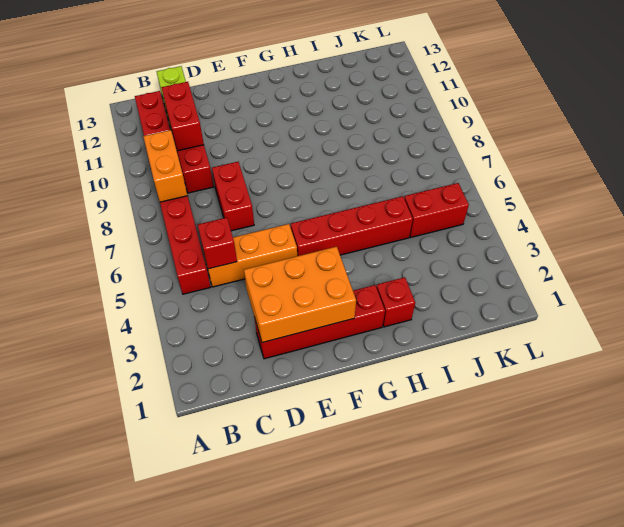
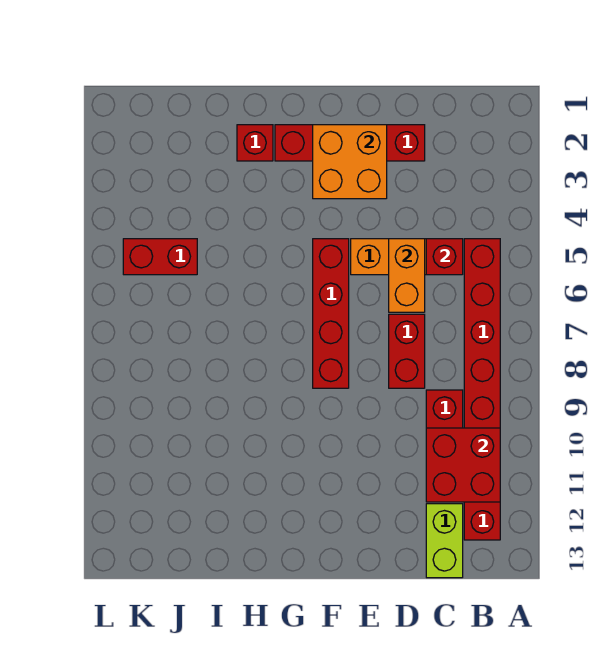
orange brick B8:B9 level 2 -> orange brick D5:D6 level 2
red brick C10:C11 level 2 -> red brick B10:C11 level 2
orange brick D2:F3 level 2 -> orange brick E2:F3 level 2
red brick F5:I5 level 1 -> red brick F5:F8 level 1

